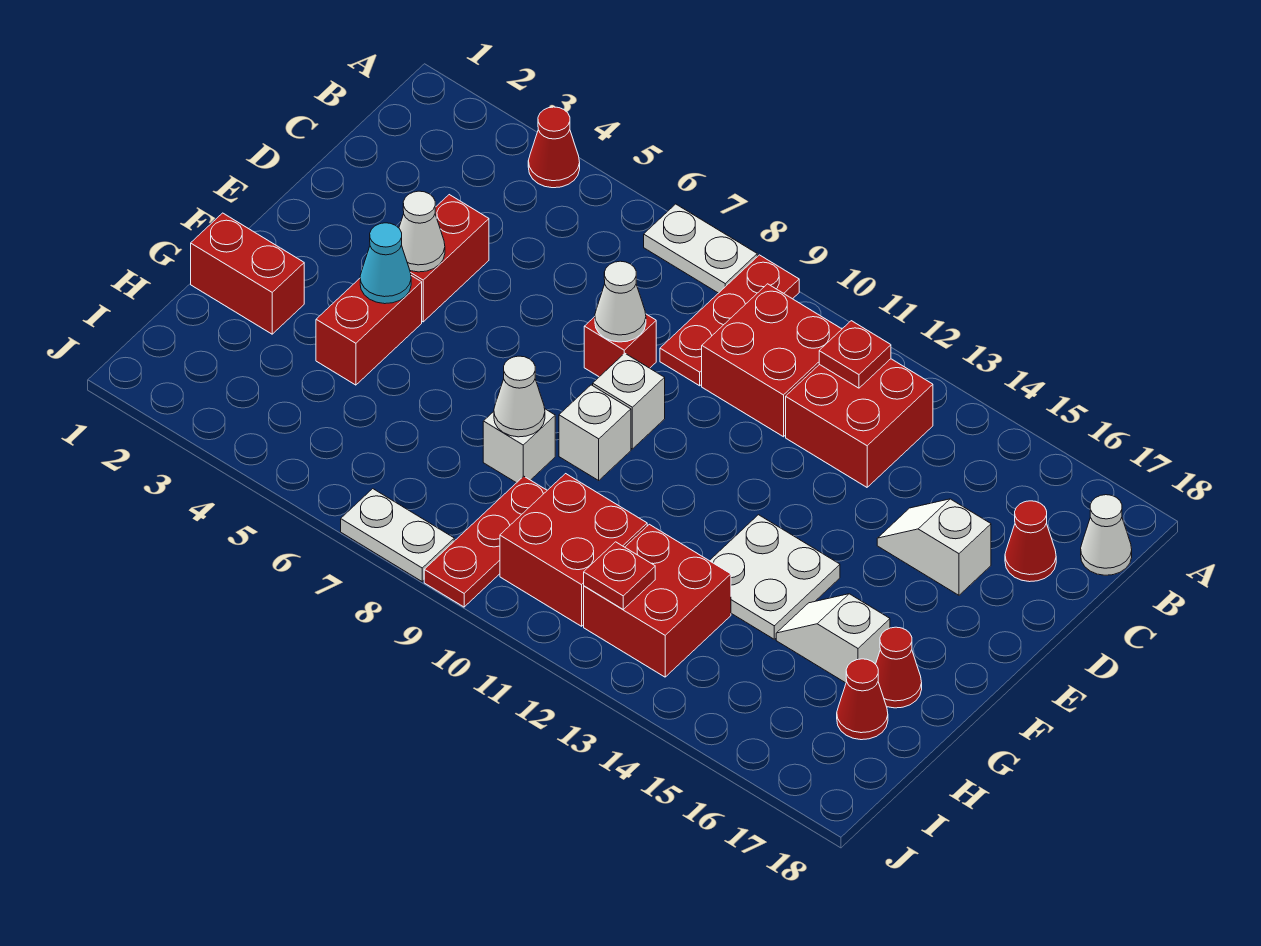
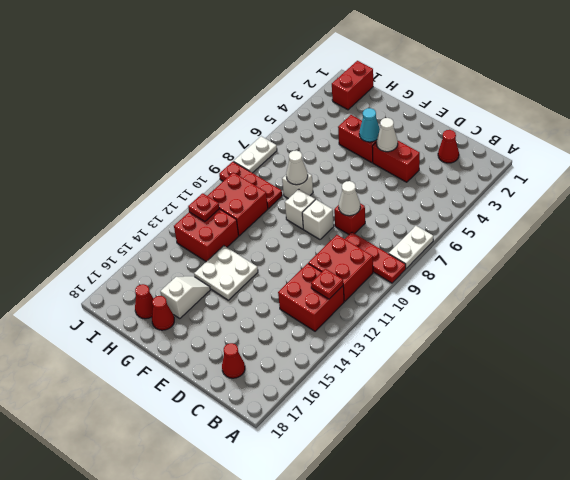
red cone A4 level 1 -> red cone C2 level 1
white cone B18 level 1 -> none
white slope D15:D16 level 1 top 16 -> none
red brick G1:G2 level 1 -> red brick I1:I2 level 1

